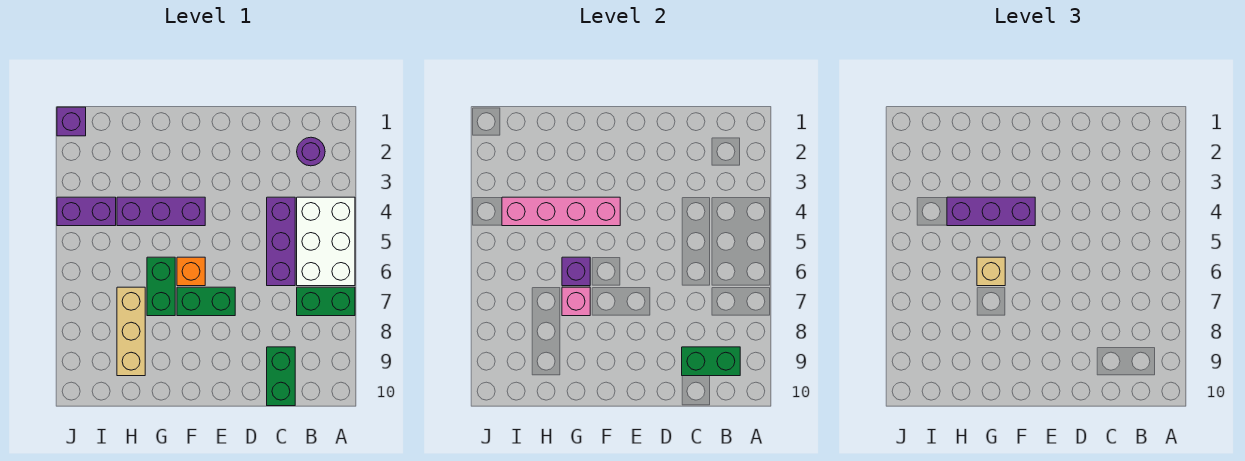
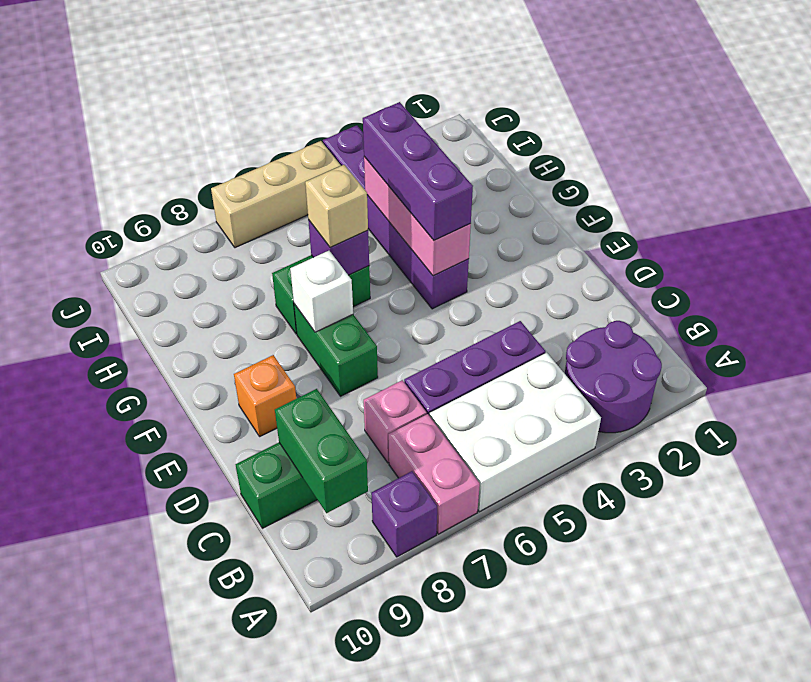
green brick A7:B7 level 1 -> pink brick A7:B7 level 1
purple round brick B2 level 1 -> purple round brick A2:B3 level 1
pink brick F4:I4 level 2 -> pink brick F4:H4 level 2
orange brick F6 level 1 -> orange brick E9 level 1
none -> white brick F7 level 2
pink brick G7 level 2 -> pink brick C7 level 1
tan brick H7:H9 level 1 -> tan brick J5:J7 level 1
purple brick J1 level 1 -> purple brick A8 level 1

